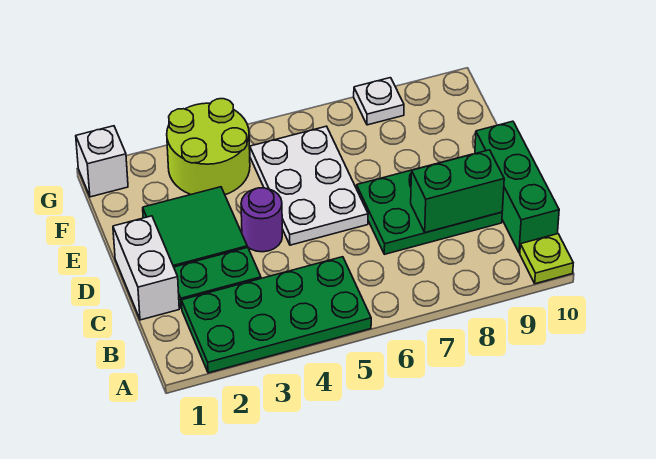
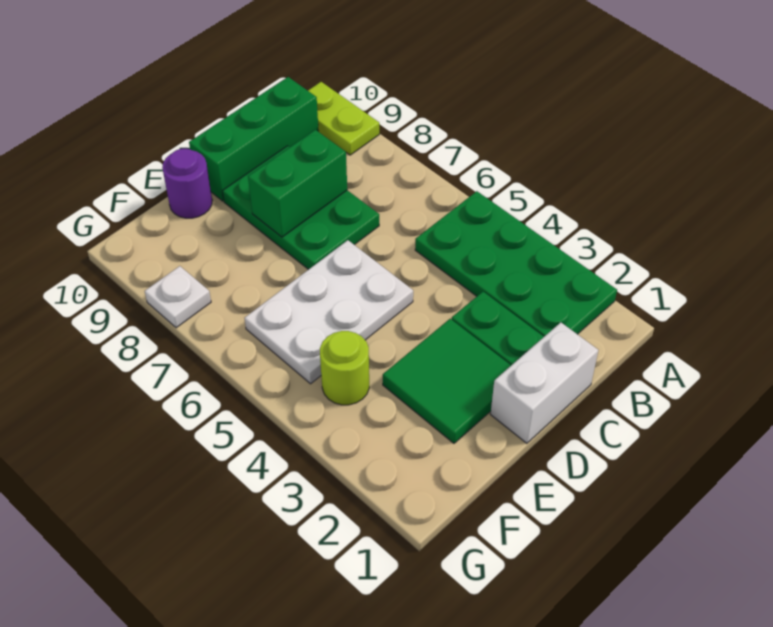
lime plate A10 level 1 -> lime plate A9:A10 level 1
green brick C8:C9 level 2 -> green brick C8:D8 level 2
purple round brick D4 level 1 -> purple round brick E10 level 1
lime round brick F3:G4 level 1 -> lime round brick F4 level 1
white brick G1 level 1 -> none

